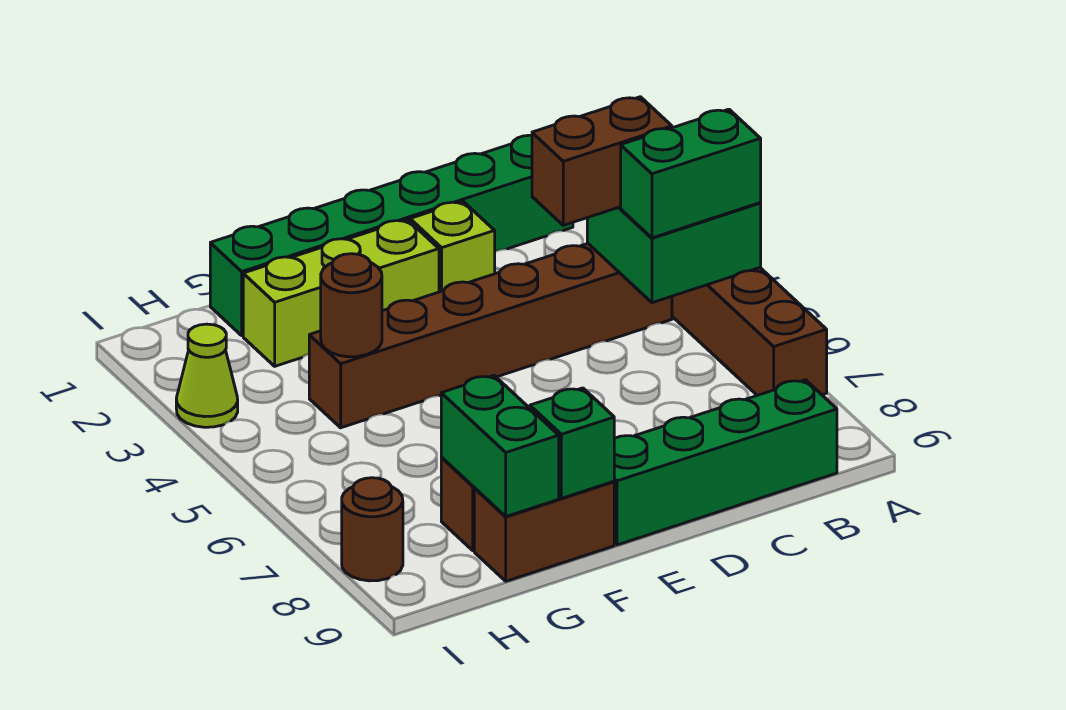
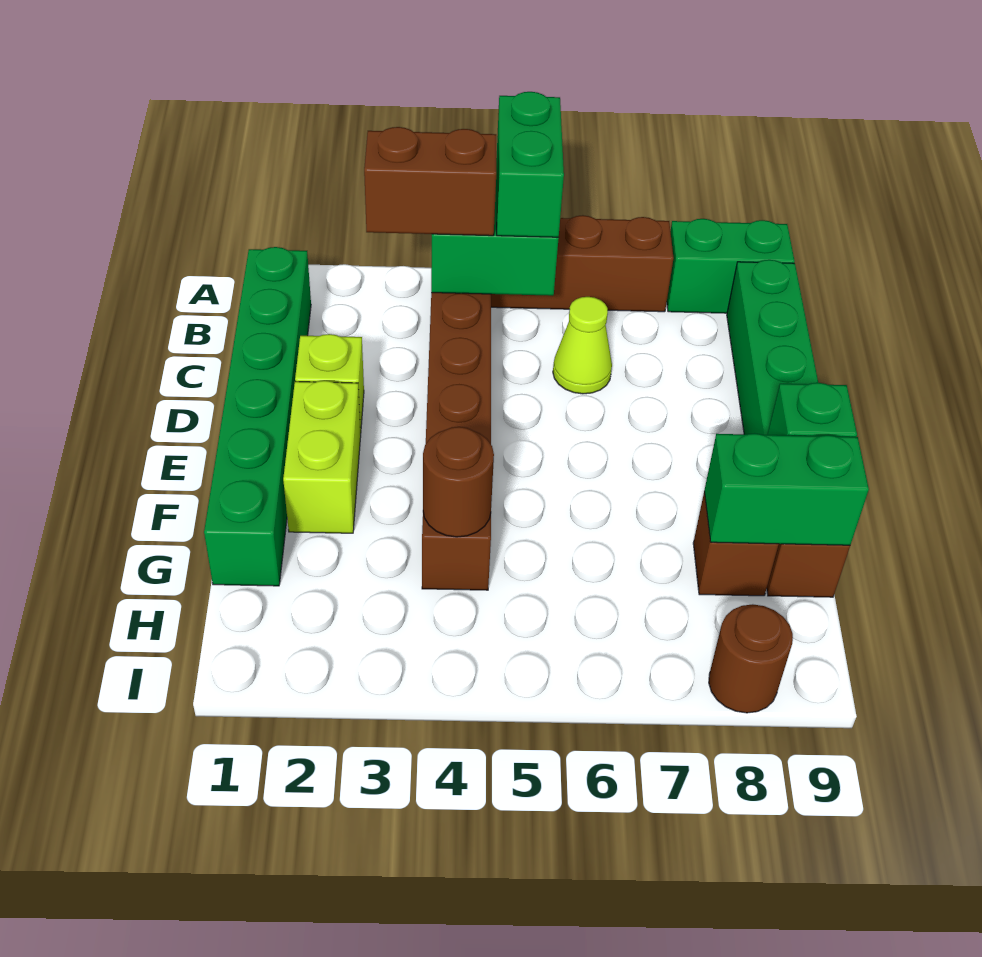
none -> green brick A8:A9 level 1
brown brick B4:C4 level 3 -> brown brick B3:B4 level 3
lime brick E2:G2 level 1 -> lime brick E2:F2 level 1
lime cone I3 level 1 -> lime cone C6 level 1

